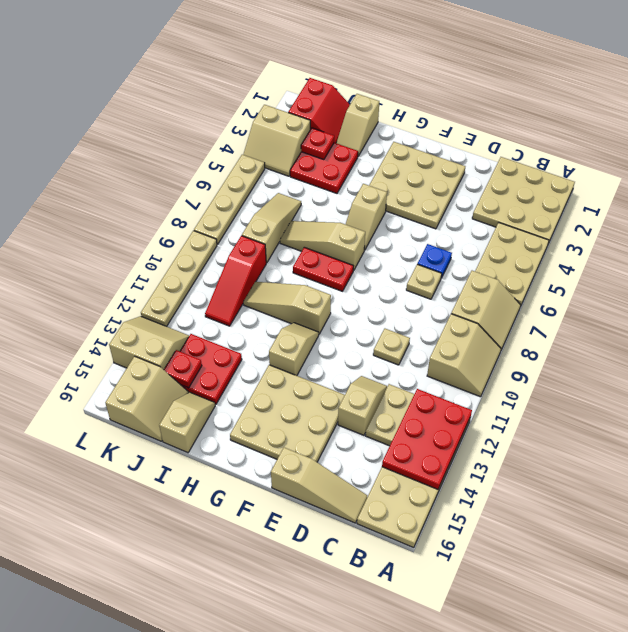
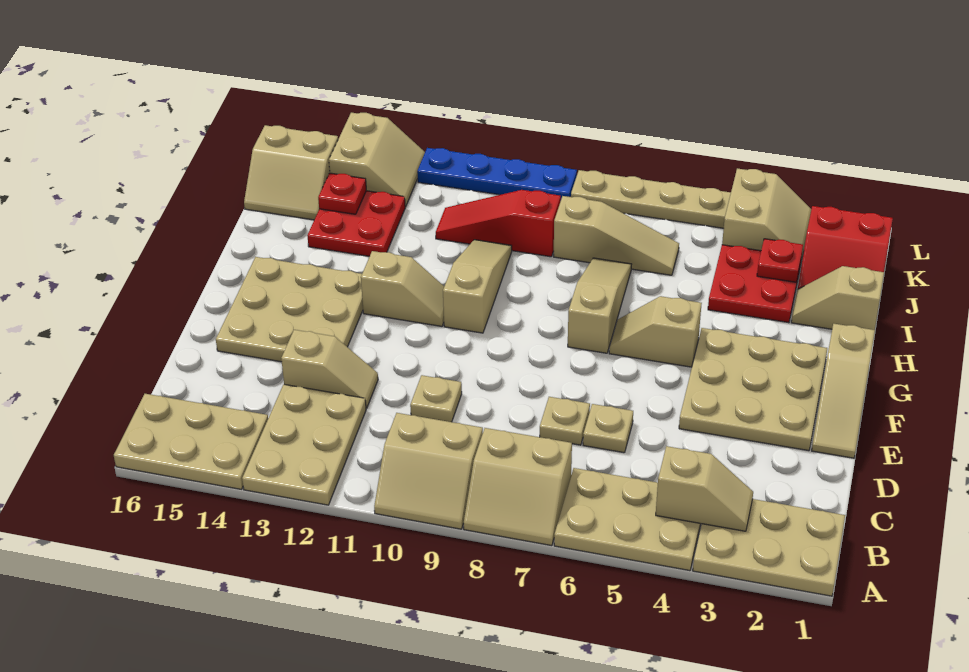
tan plate A1:C3 level 1 -> tan plate A1:B3 level 1
red plate A12:B14 level 2 -> none
tan slope C16:E16 level 1 top E -> tan slope E1:G1 level 1 top G
blue plate D6 level 1 -> tan plate D6 level 1
red plate G8:H8 level 1 -> none
tan slope I15:I16 level 1 top 16 -> tan slope B3:B4 level 2 top 4
tan slope K3:L4 level 1 top 3 -> tan slope K3:L4 level 1 top 4
tan plate L9:L12 level 1 -> blue plate L9:L12 level 1

